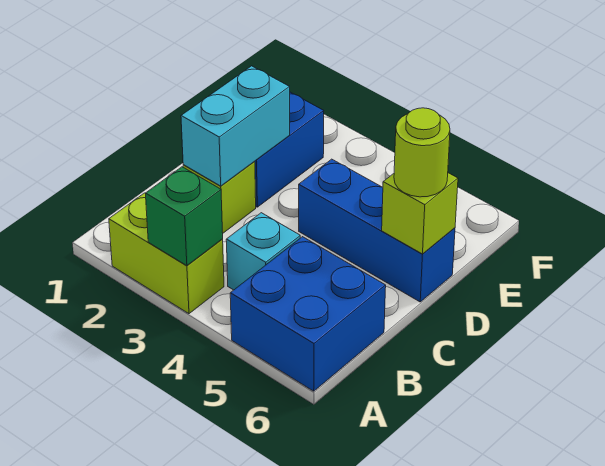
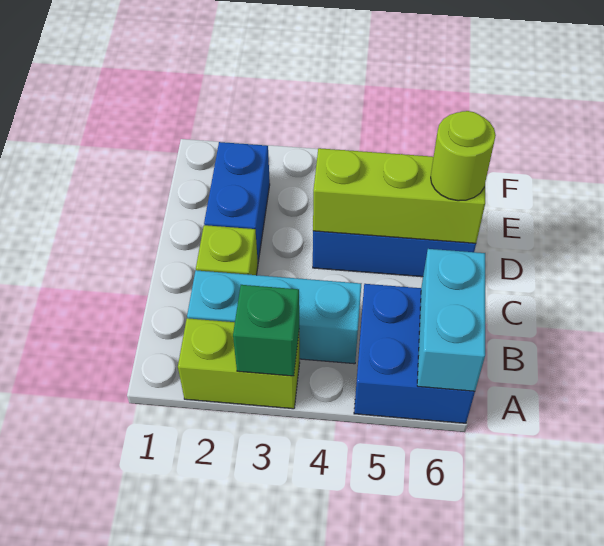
cyan brick B4 level 1 -> cyan brick B2:B4 level 1
cyan brick C2:D2 level 2 -> cyan brick A6:B6 level 2
lime brick D6 level 2 -> lime brick D4:D6 level 2

